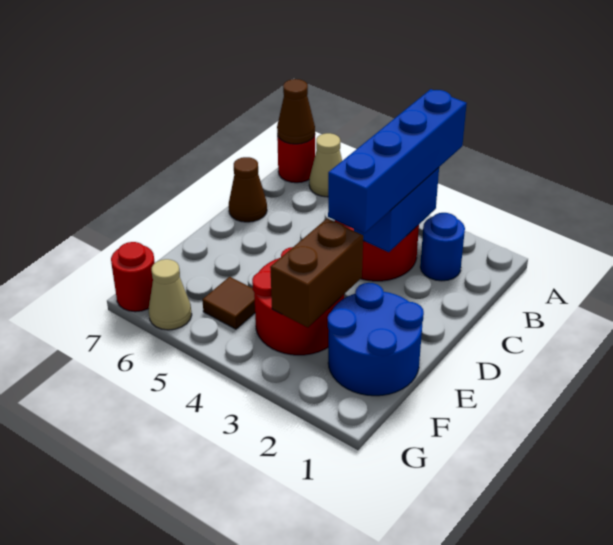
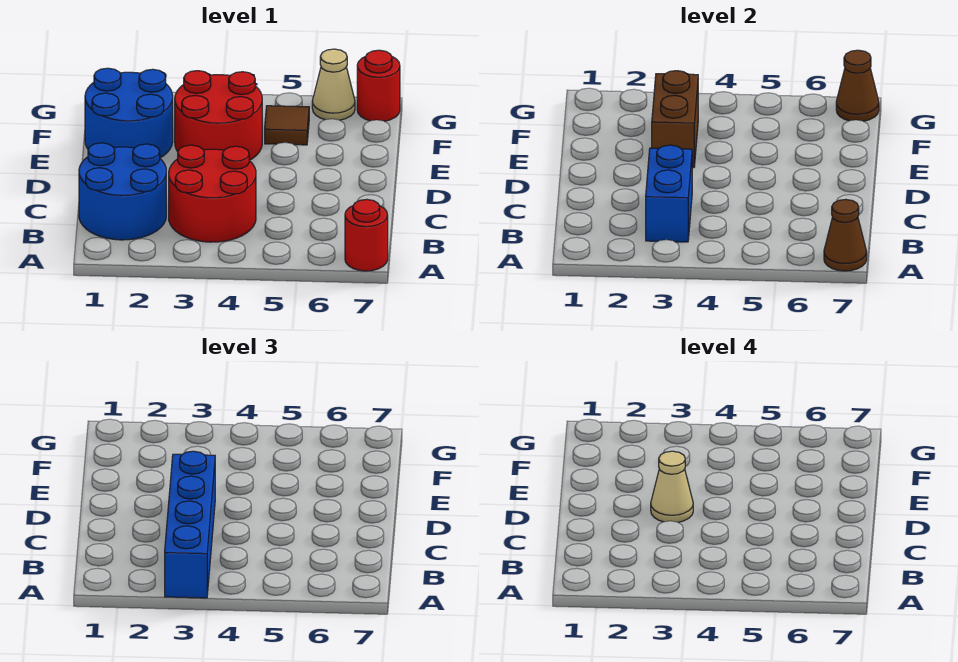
tan cone A6 level 1 -> tan cone D3 level 4
blue round brick B2 level 1 -> blue round brick B1:C2 level 1
brown cone C7 level 1 -> brown cone G7 level 2

